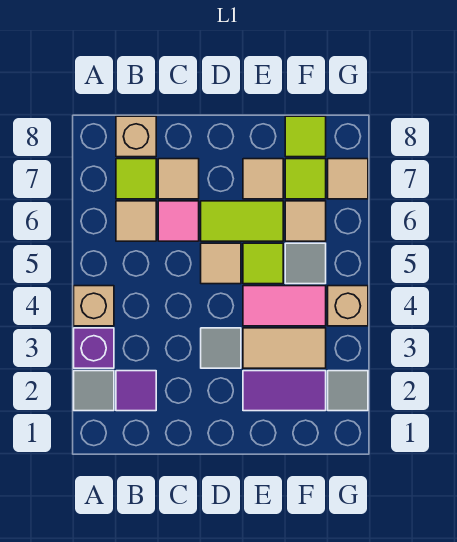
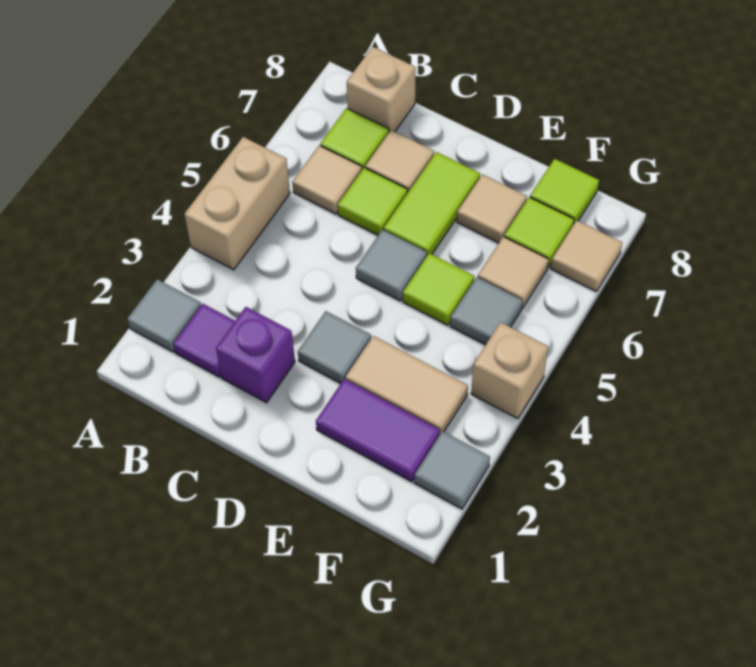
purple brick A3 level 1 -> purple brick C2 level 1
tan brick A4 level 1 -> tan brick A4:A5 level 1
pink tile C6 level 1 -> lime tile C6 level 1
tan tile D5 level 1 -> grey tile D5 level 1
lime tile D6:E6 level 1 -> lime tile D6:D7 level 1
pink tile E4:F4 level 1 -> none

